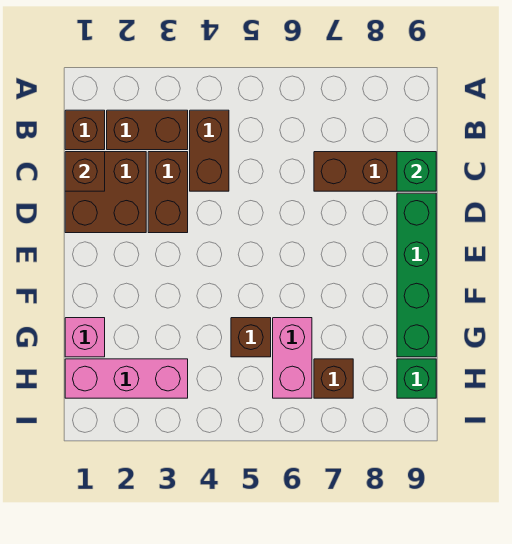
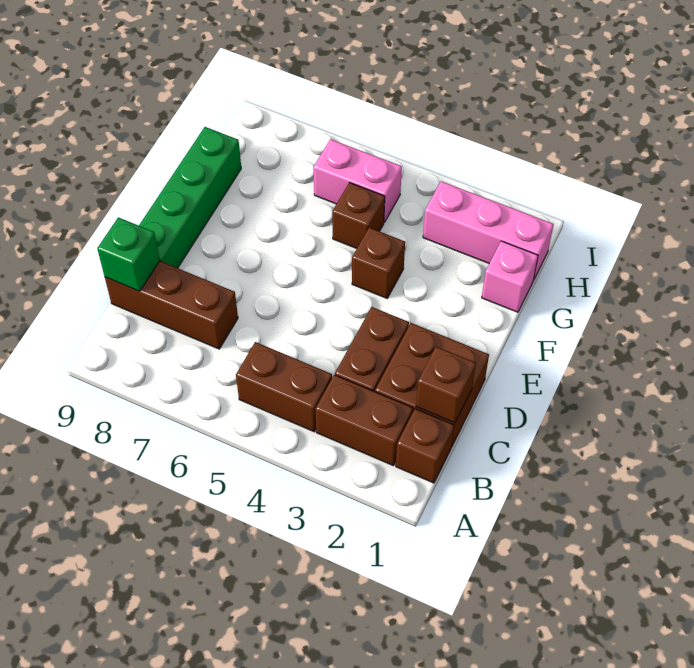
brown brick B4:C4 level 1 -> brown brick B4:B5 level 1
pink brick G6:H6 level 1 -> pink brick H5:H6 level 1
brown brick H7 level 1 -> brown brick F4 level 1
green brick H9 level 1 -> none

